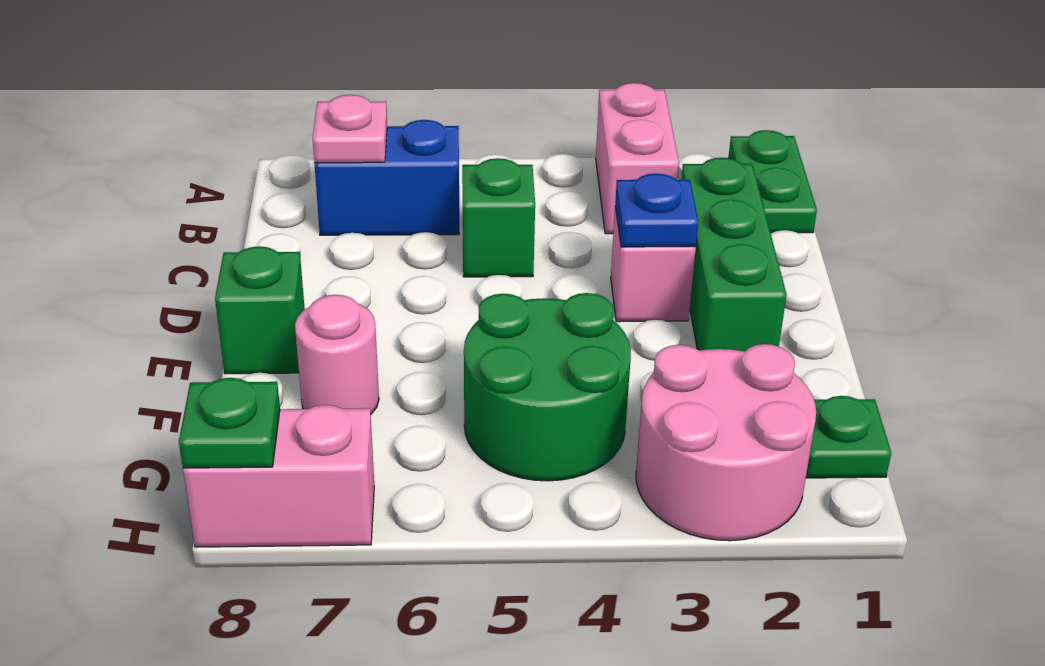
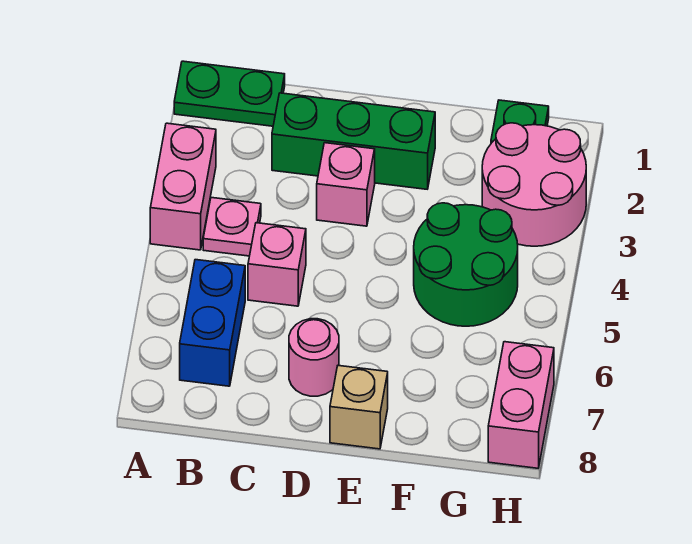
pink brick A3:B3 level 1 -> pink brick A3:A4 level 1
pink plate B7 level 2 -> pink plate B4 level 1
green brick C5 level 1 -> pink brick C5 level 1
blue plate D3 level 2 -> none
green brick E8 level 1 -> tan brick E8 level 1
pink round brick F7 level 1 -> pink round brick D7 level 1
green plate H8 level 2 -> none

